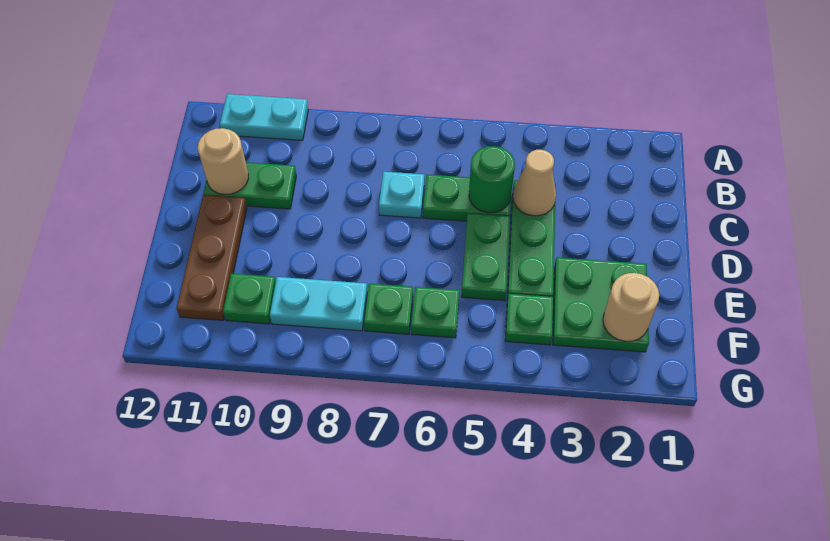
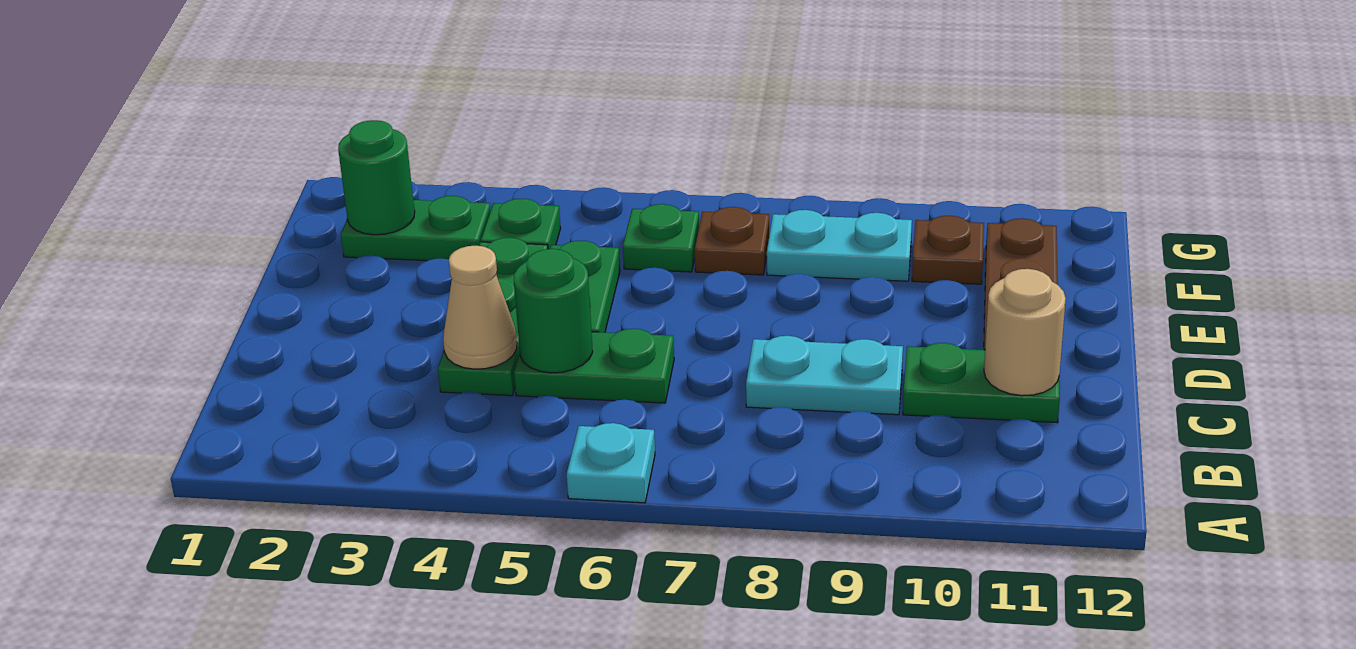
cyan plate A10:A11 level 1 -> cyan plate C8:C9 level 1
cyan plate C7 level 1 -> cyan plate A6 level 1
green plate E2:F3 level 1 -> green plate F2:F3 level 1
tan round brick F2 level 2 -> green round brick F2 level 2
green plate F7 level 1 -> brown plate F7 level 1
green plate F10 level 1 -> brown plate F10 level 1

